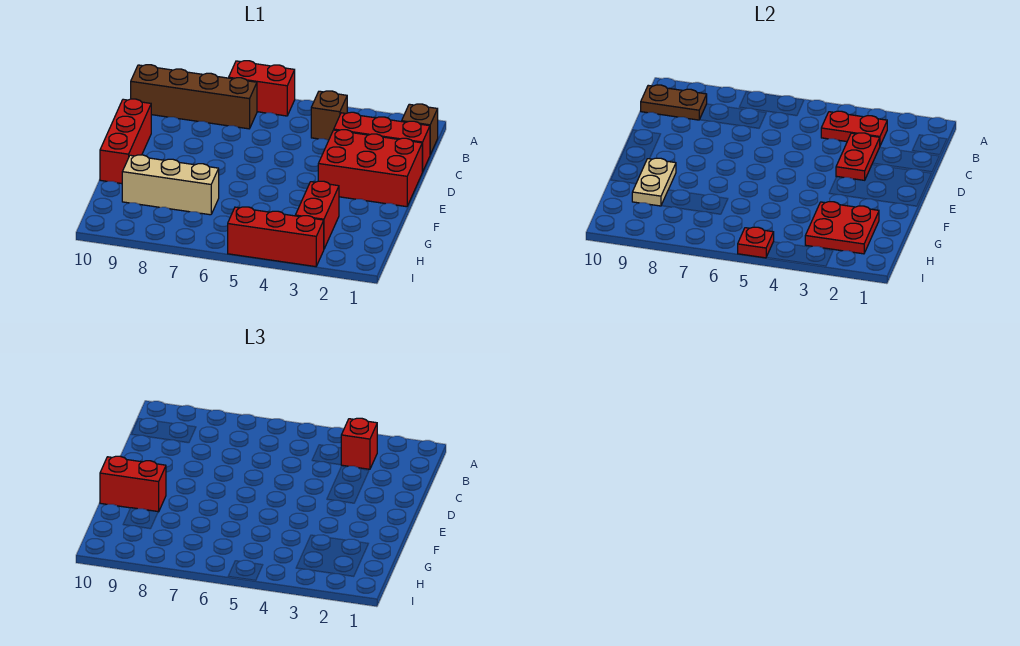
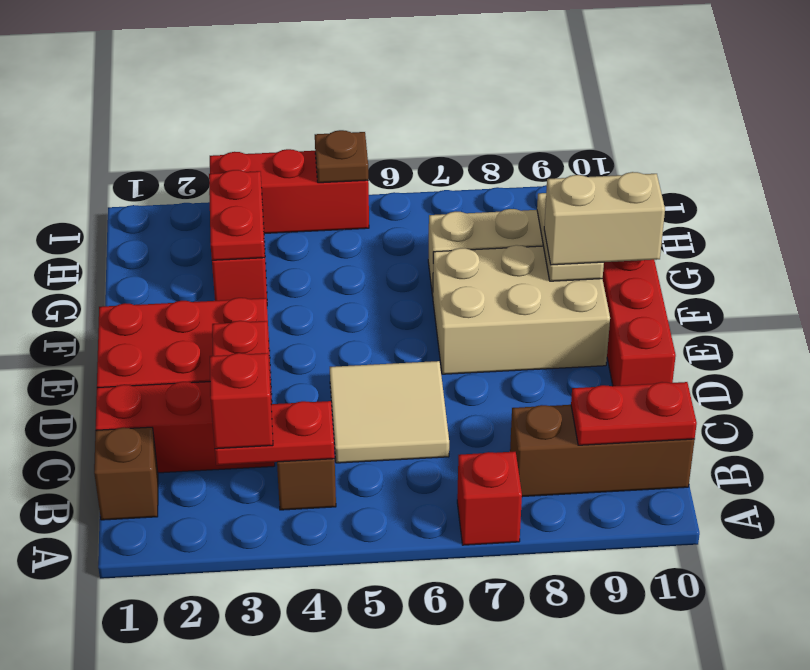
red brick A6:A7 level 1 -> red brick A7 level 1
brown brick B7:B10 level 1 -> brown brick B8:B10 level 1
brown plate B9:B10 level 2 -> red plate B9:B10 level 2
none -> tan tile C5:D6 level 1
none -> tan brick E7:F9 level 1
red brick F9:F10 level 3 -> tan brick F9:F10 level 3
red plate G2:H3 level 2 -> red plate G3:H3 level 2
red plate I5 level 2 -> brown plate I5 level 2

